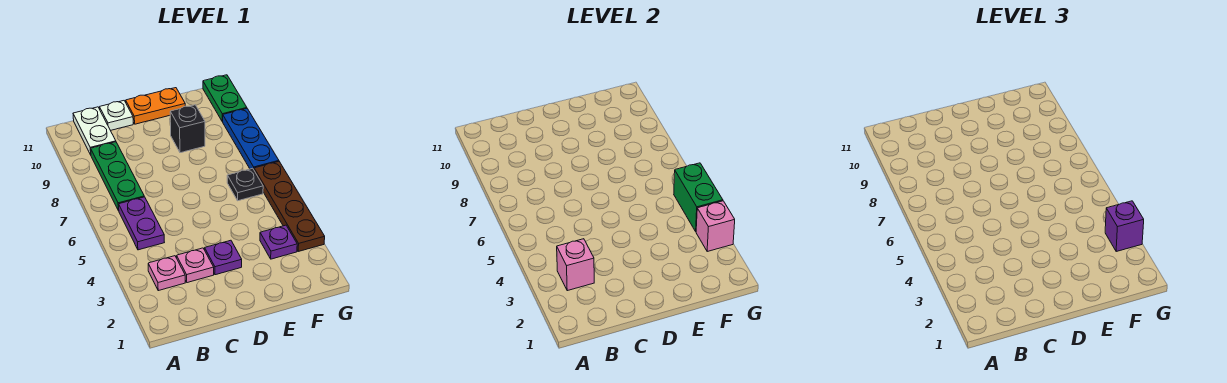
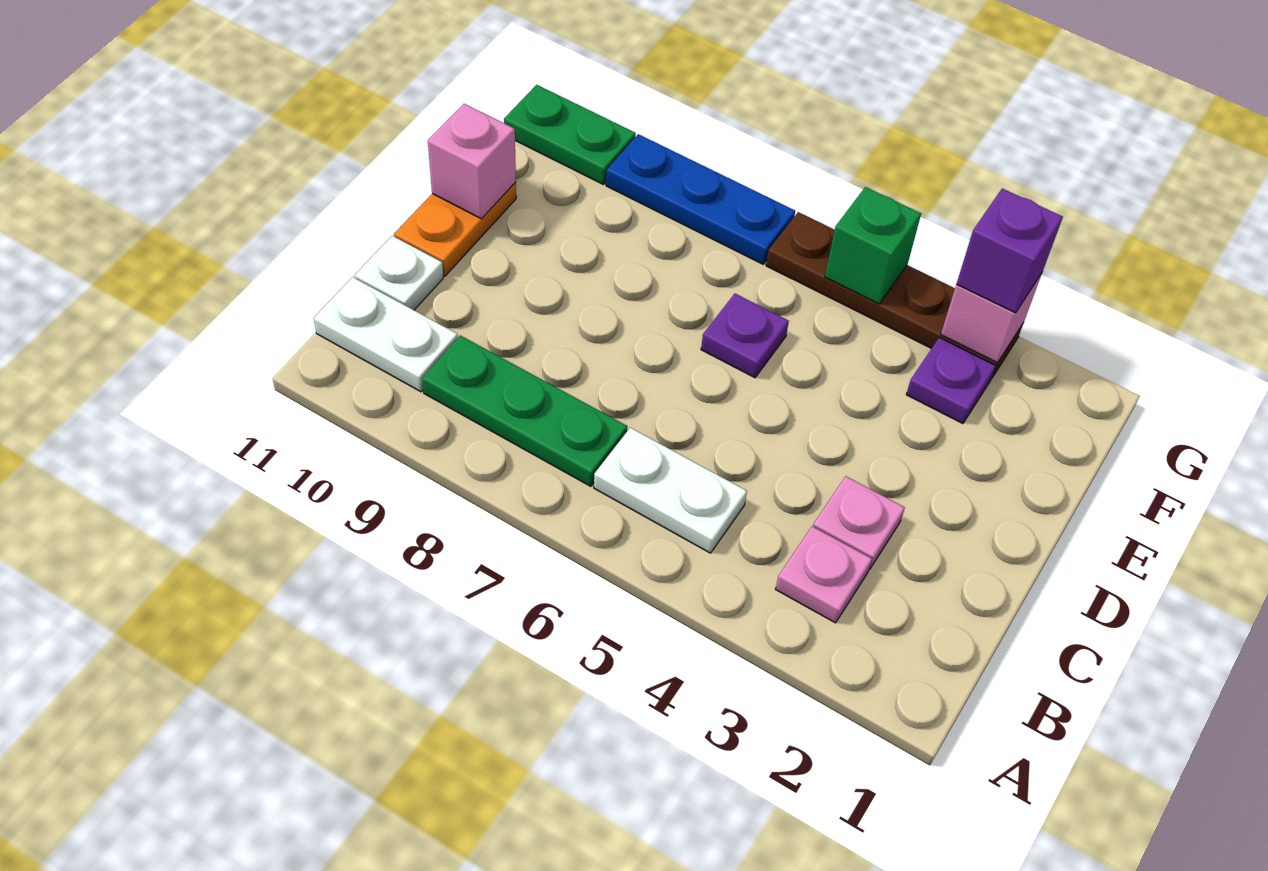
pink brick B3 level 2 -> pink brick E11 level 2
purple plate B5:B6 level 1 -> white plate B5:B6 level 1
purple plate D3 level 1 -> purple plate E6 level 1
black brick E9 level 1 -> none
black plate F6 level 1 -> none
green brick G4:G5 level 2 -> green brick G5 level 2

